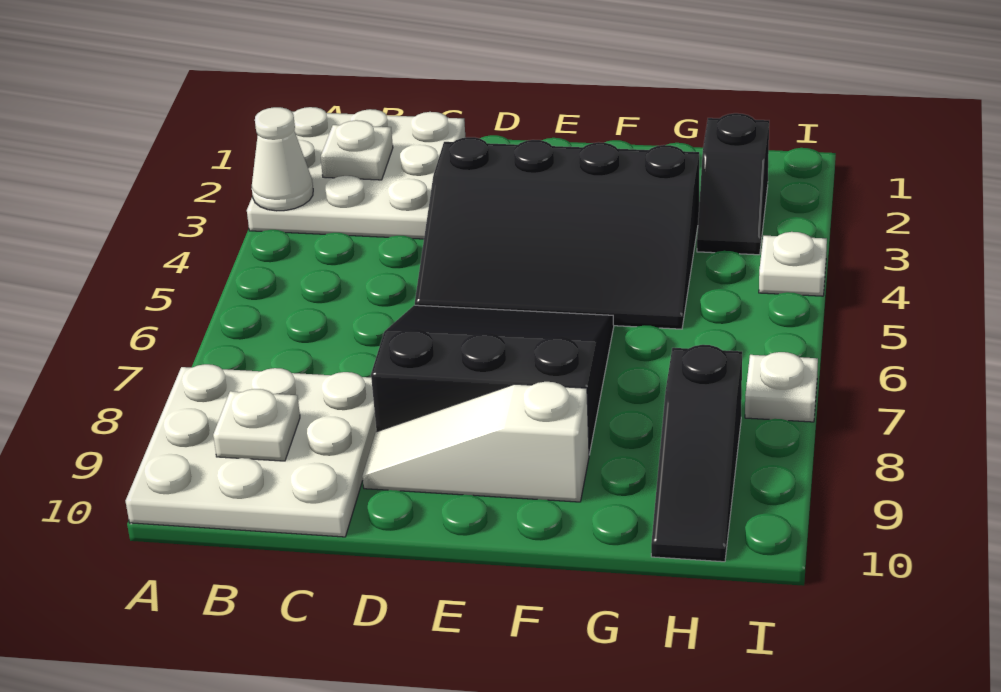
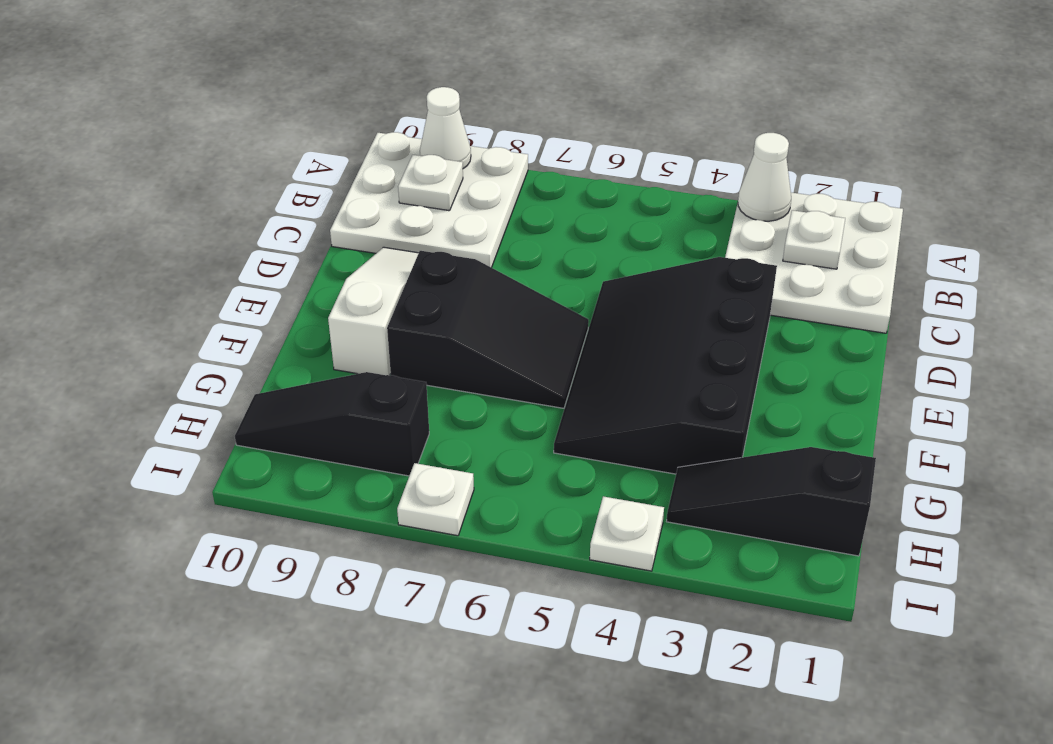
none -> white cone A9 level 2
black slope D6:F8 level 1 top 8 -> black slope E6:F8 level 1 top 8
black slope H2:H3 level 1 top 2 -> black slope H1:H3 level 1 top 1

